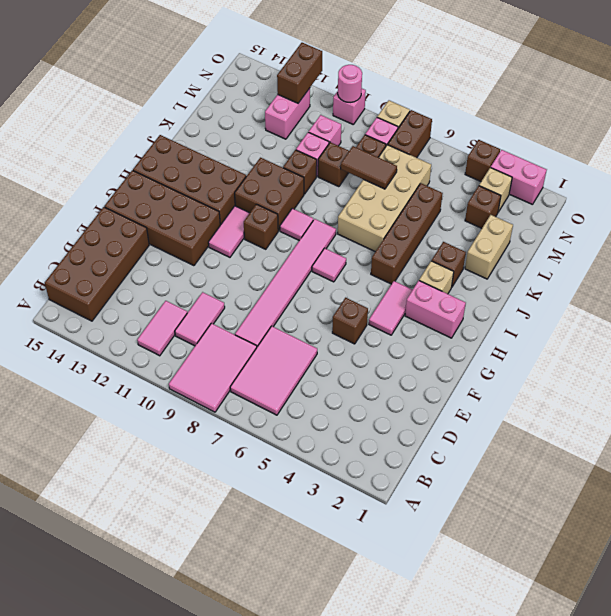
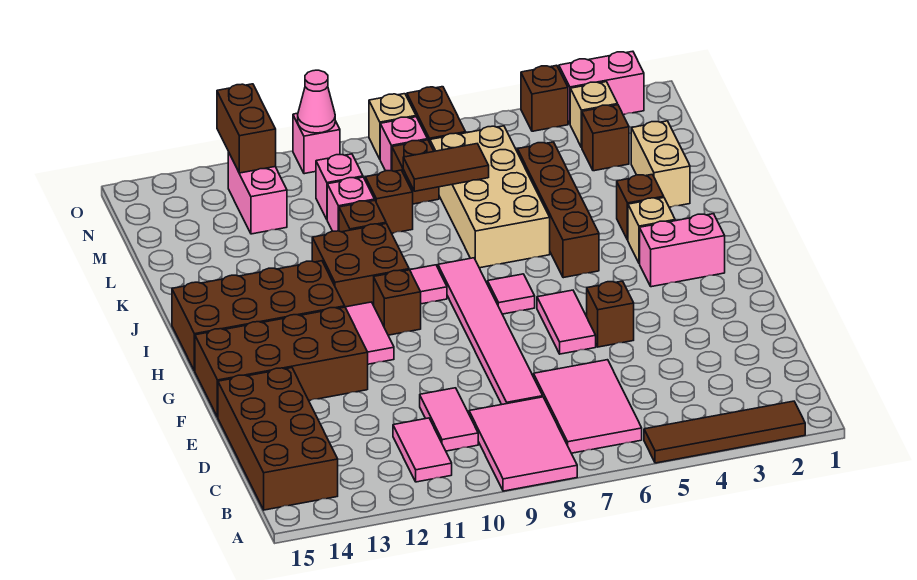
none -> brown tile A2:A5 level 1
pink tile G4:H4 level 1 -> pink tile F6:G6 level 1
pink round brick O10 level 2 -> pink cone O10 level 2

